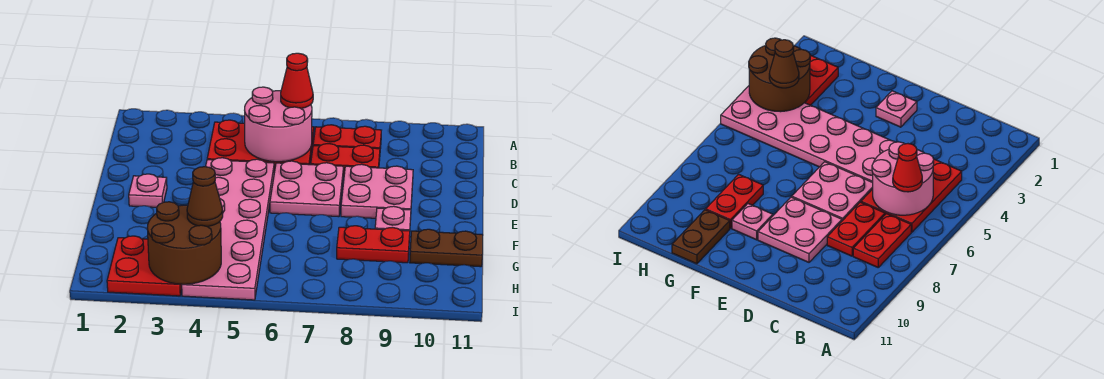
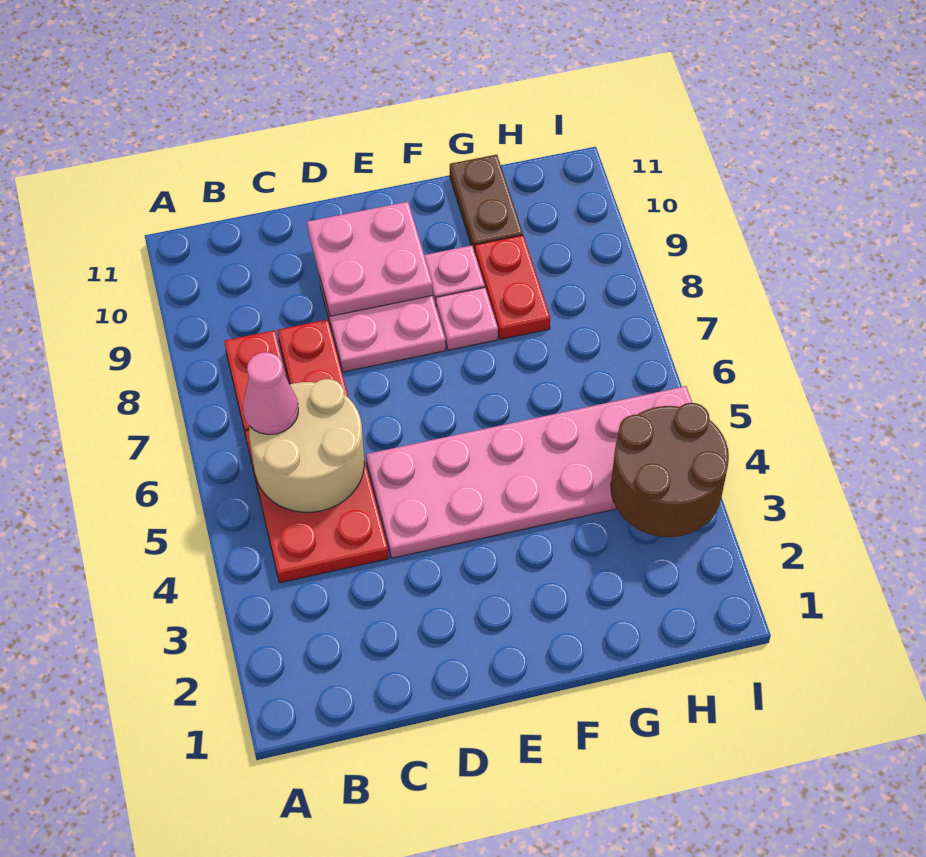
pink round brick B5:C6 level 2 -> tan round brick B5:C6 level 2
red cone B6 level 3 -> pink cone B6 level 3
pink plate D6:E7 level 1 -> pink plate D9:E10 level 2
pink plate E2 level 1 -> pink plate F8 level 1
red plate H2:I3 level 1 -> none
brown cone H4 level 3 -> none

